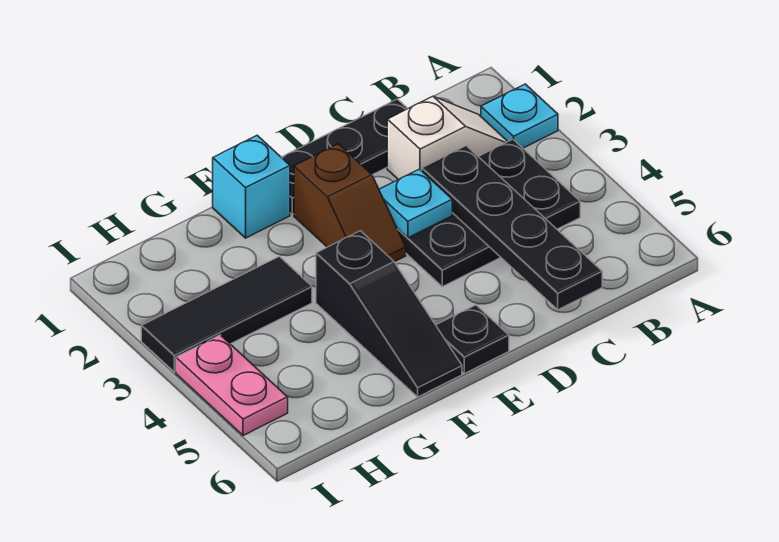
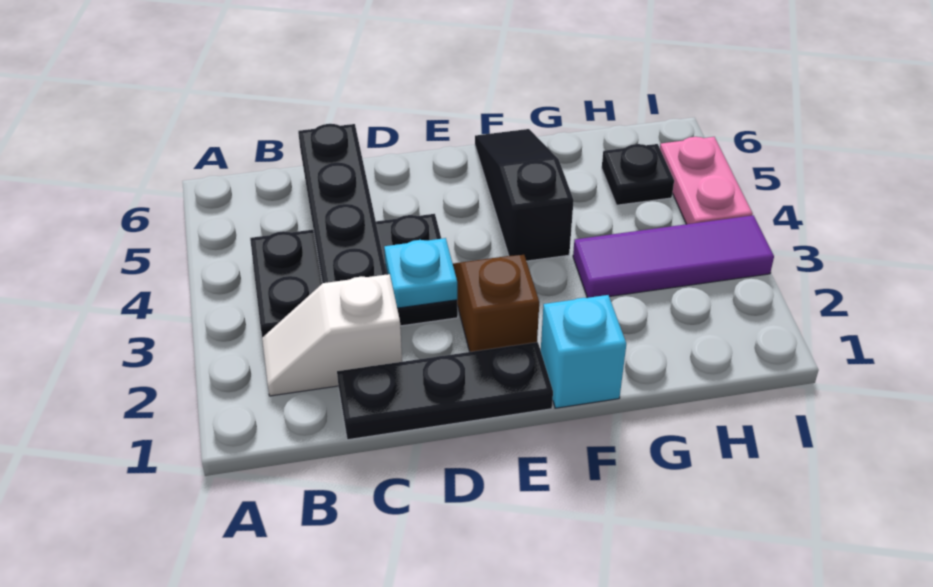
cyan plate A2 level 1 -> none
black plate E6 level 1 -> black plate H5 level 1
black tile G3:I3 level 1 -> purple tile G3:I3 level 1

